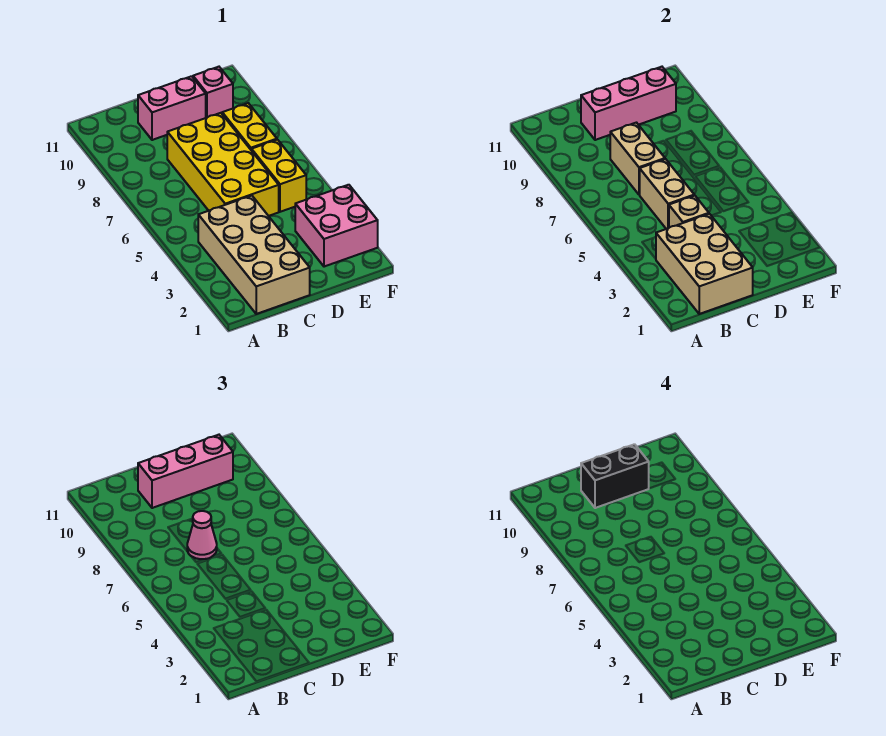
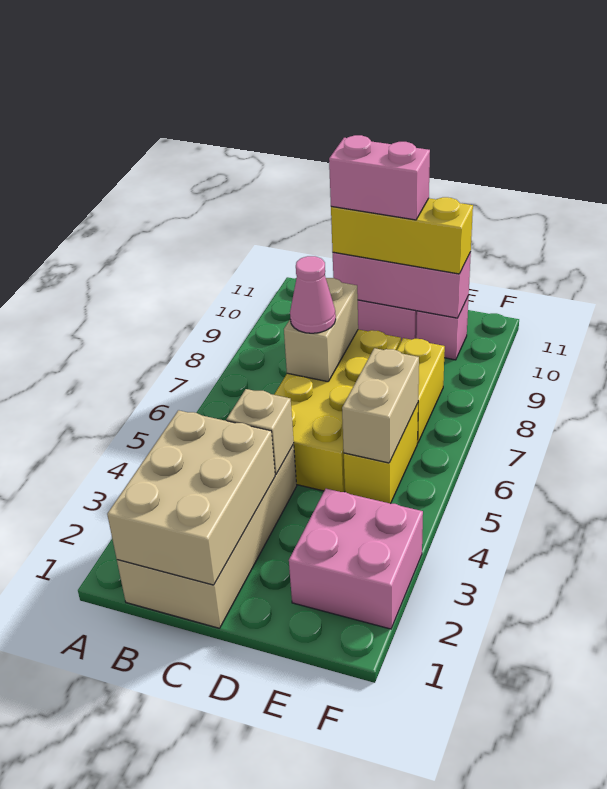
tan brick C5:C6 level 2 -> tan brick E5:E6 level 2
pink brick C10:E10 level 3 -> yellow brick C10:E10 level 3
black brick C10:D10 level 4 -> pink brick C10:D10 level 4

